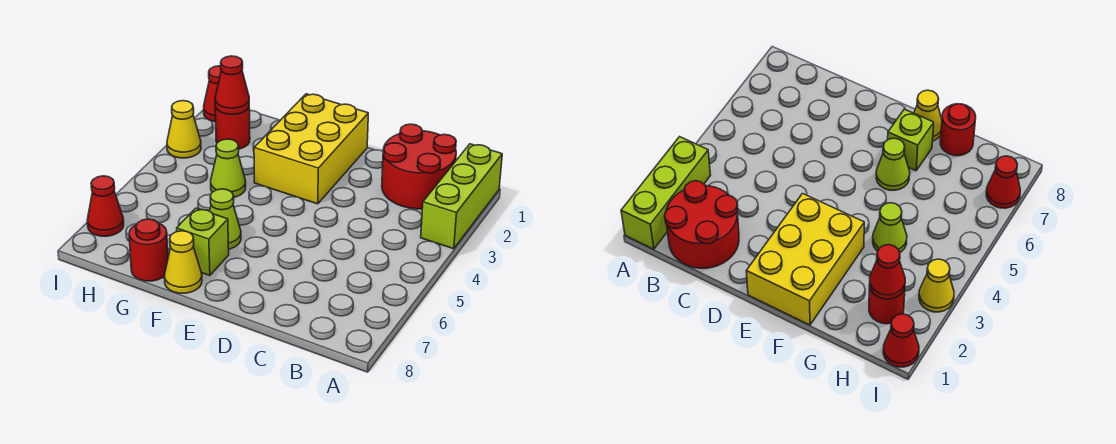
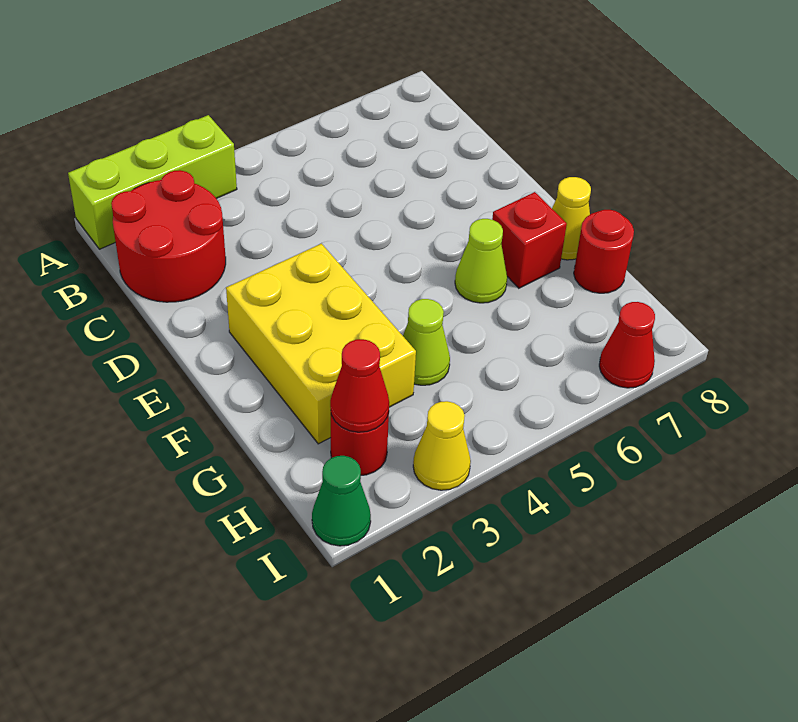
yellow brick E1:F3 level 1 -> yellow brick E2:G3 level 1
lime brick F7 level 1 -> red brick F7 level 1
red cone I1 level 1 -> green cone I1 level 1

